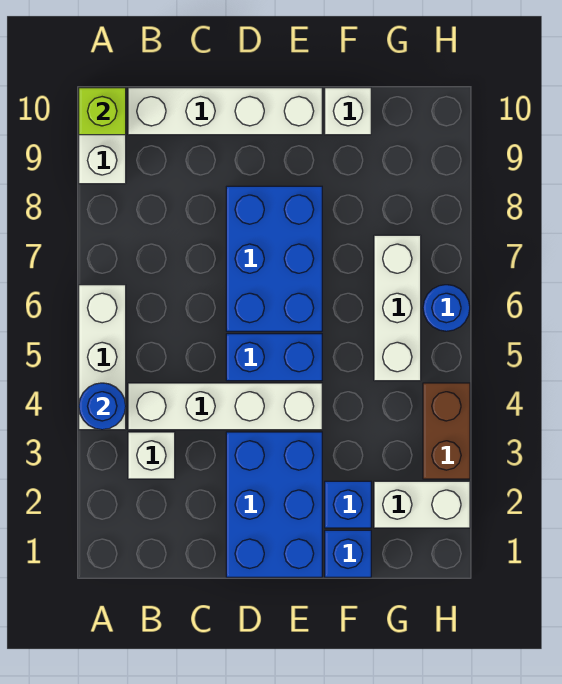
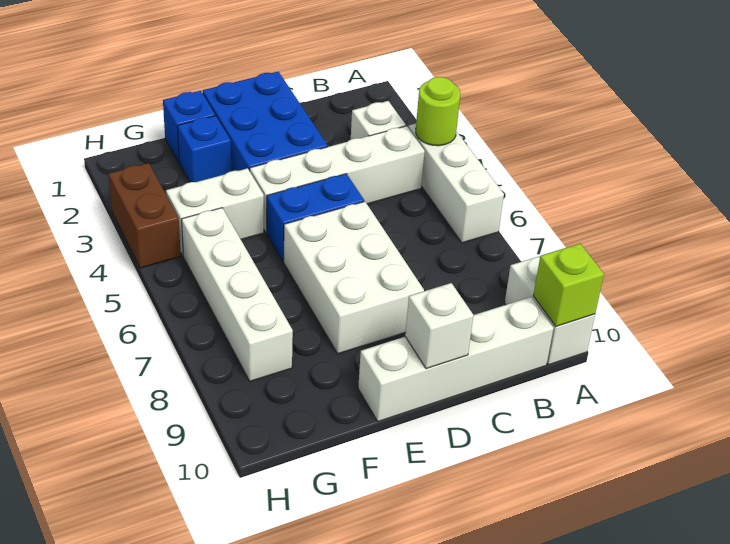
blue round brick A4 level 2 -> lime round brick A4 level 2
blue brick D6:E8 level 1 -> white brick D6:E8 level 1
white brick F10 level 1 -> white brick D10 level 2
white brick G2:H2 level 1 -> white brick F4:G4 level 1
white brick G5:G7 level 1 -> white brick G5:G8 level 1
blue round brick H6 level 1 -> none

